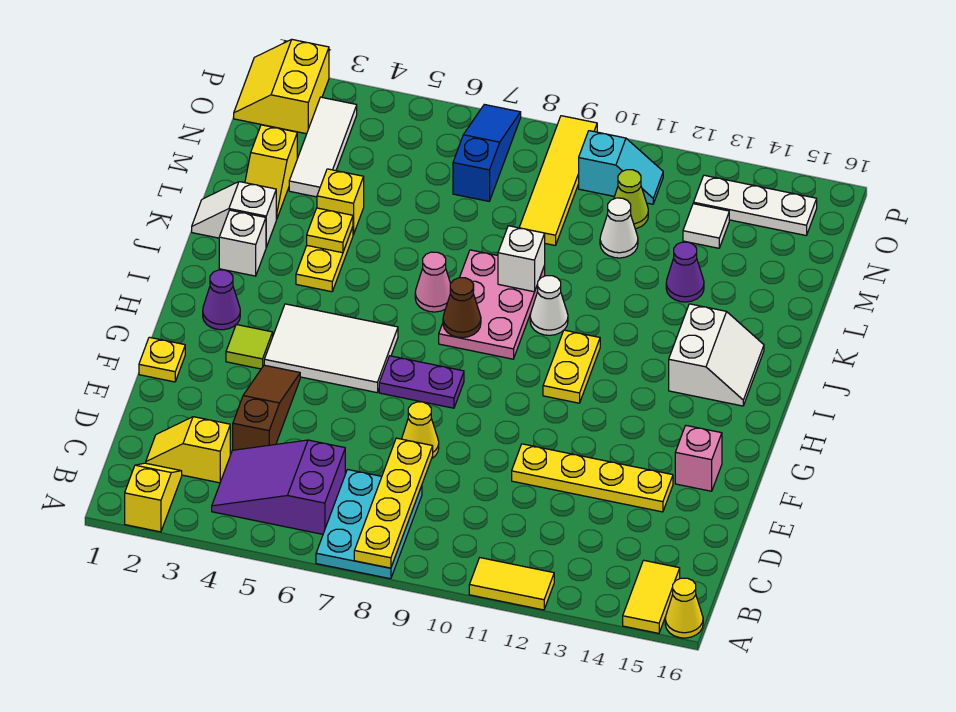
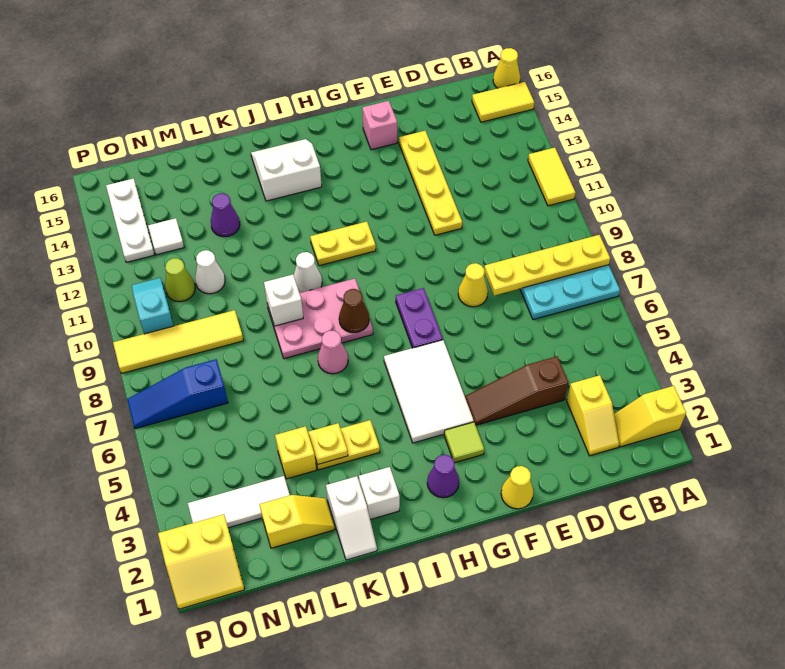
purple slope B4:C6 level 1 top 6 -> none
yellow plate F1 level 1 -> yellow cone F1 level 1

